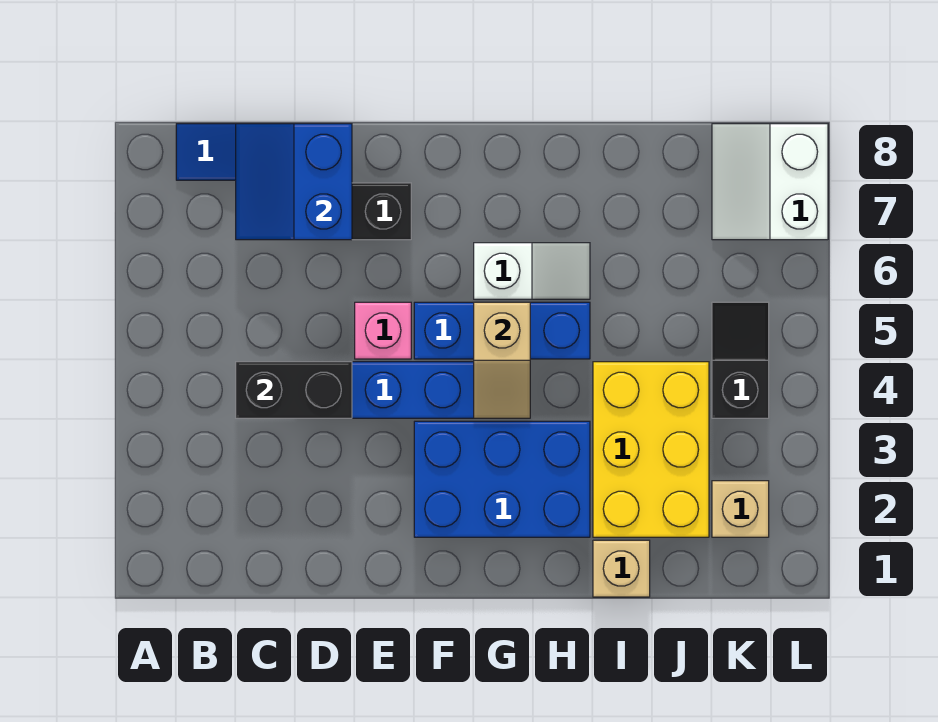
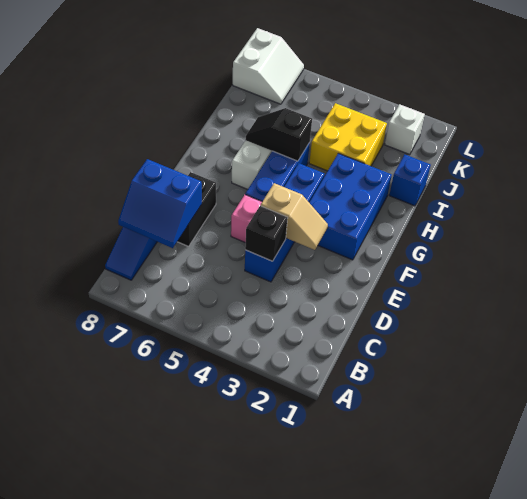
black brick C4:D4 level 2 -> black brick D4 level 2
tan slope G4:G5 level 2 top 5 -> tan slope E3:E4 level 2 top 4
tan brick I1 level 1 -> blue brick I1 level 1
yellow brick I2:J4 level 1 -> yellow brick I3:J4 level 1
tan brick K2 level 1 -> white brick K2 level 1
black slope K4:K5 level 1 top 4 -> black slope H5:H6 level 2 top 5
white slope K7:L8 level 1 top L -> white slope K7:L8 level 1 top 8

